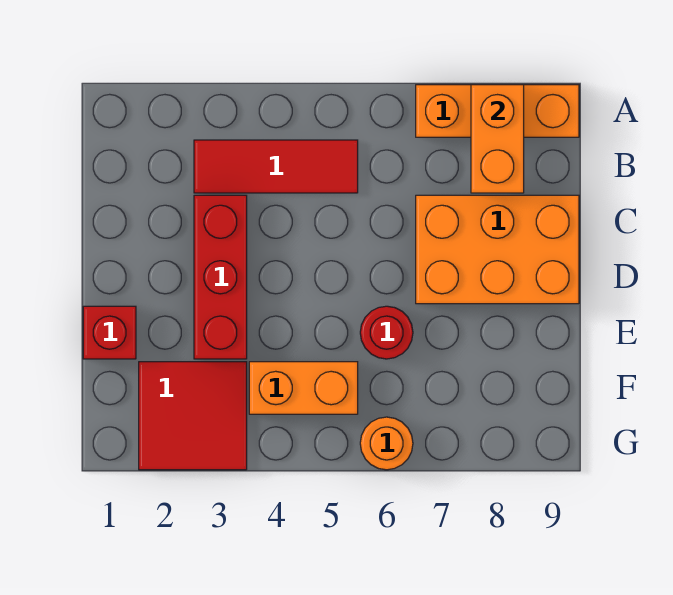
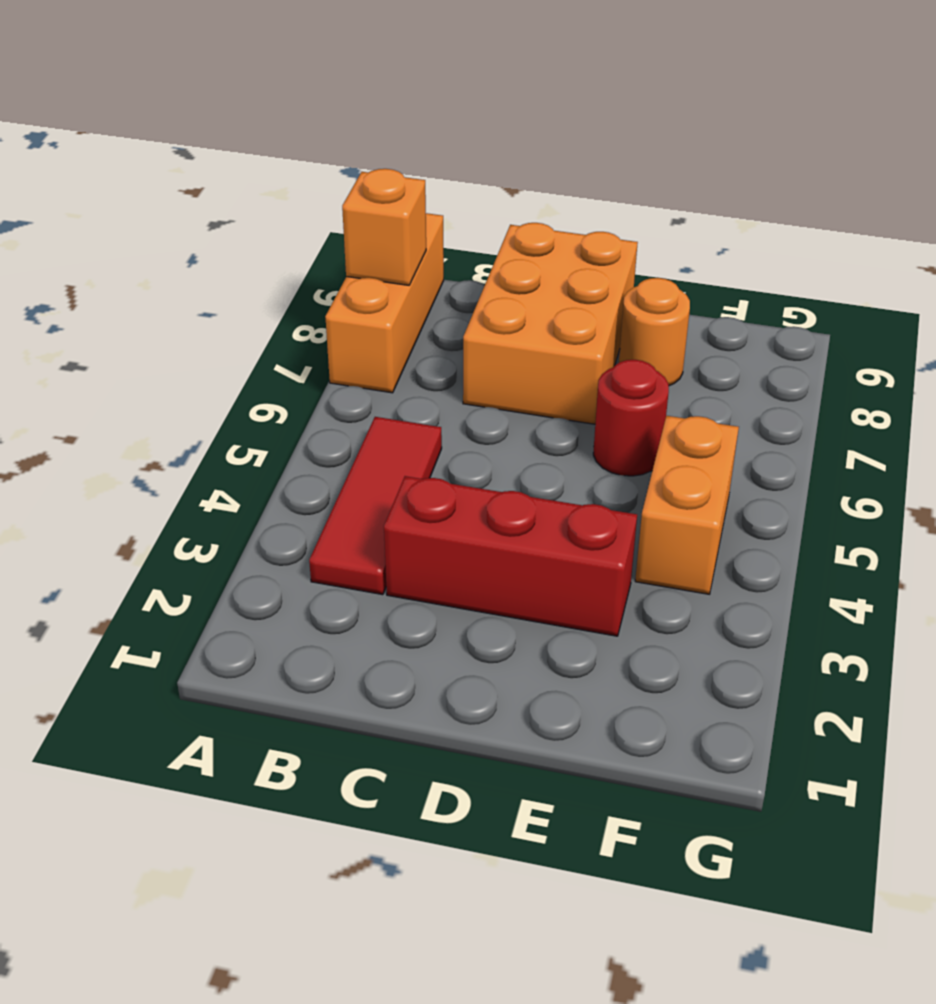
orange brick A8:B8 level 2 -> orange brick A8 level 2
red brick E1 level 1 -> none
red tile F2:G3 level 1 -> none
orange round brick G6 level 1 -> orange round brick E8 level 1

